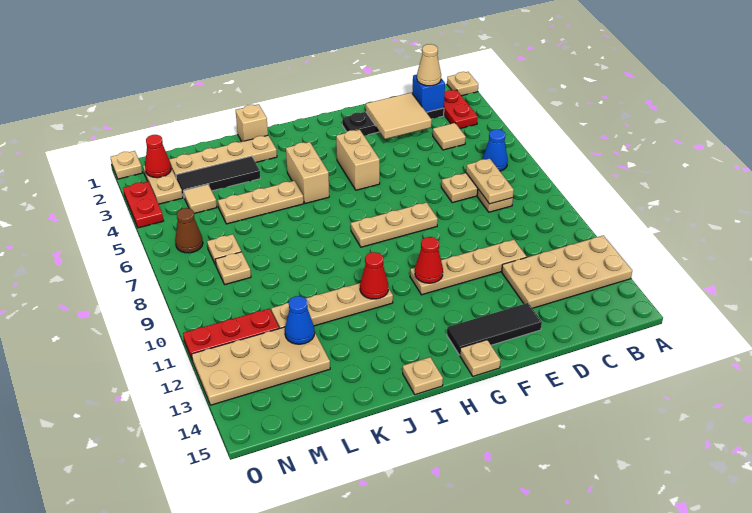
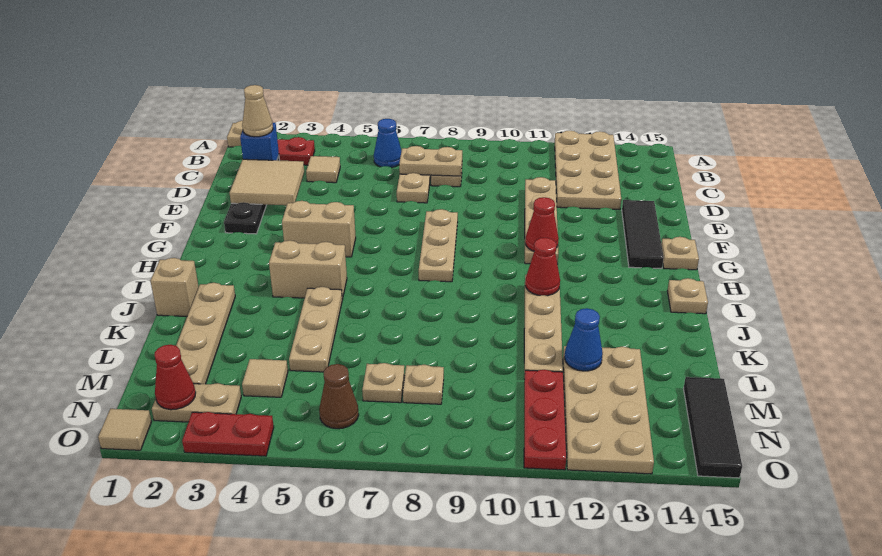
black tile K3:M3 level 1 -> black tile M15:O15 level 1
tan plate O1 level 1 -> tan tile O1 level 1

